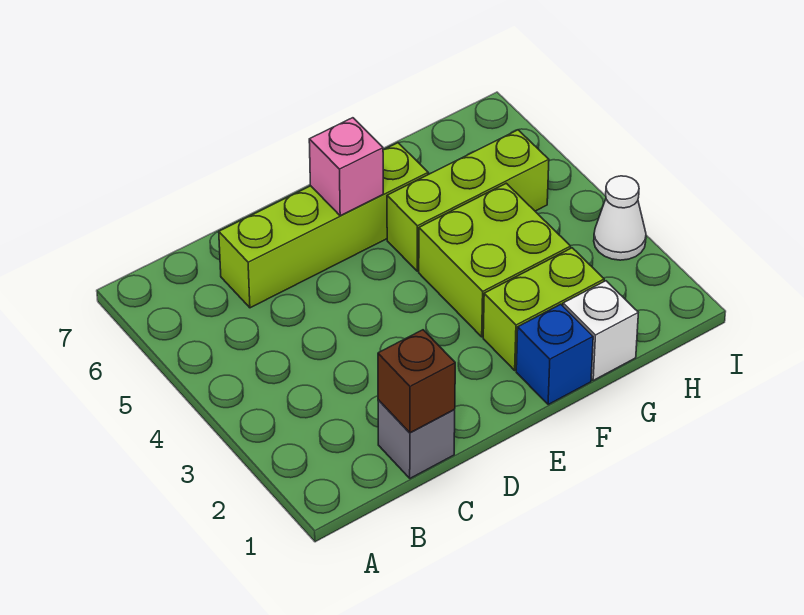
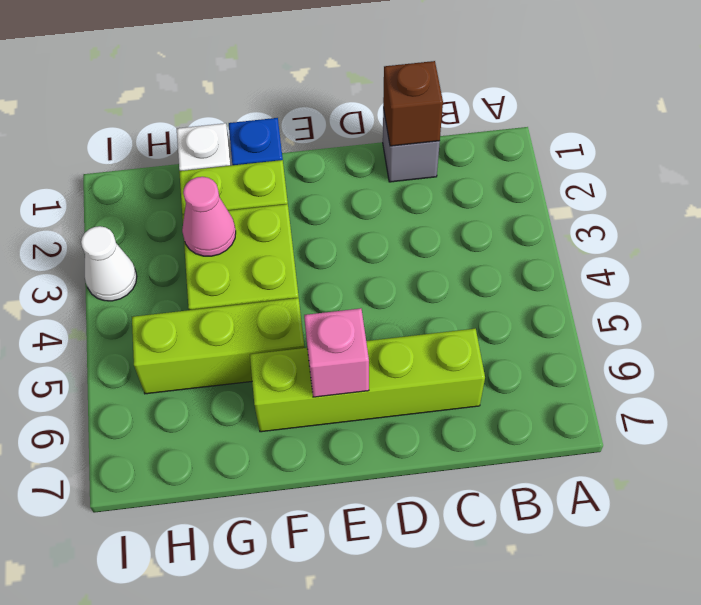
none -> pink cone G3 level 2

